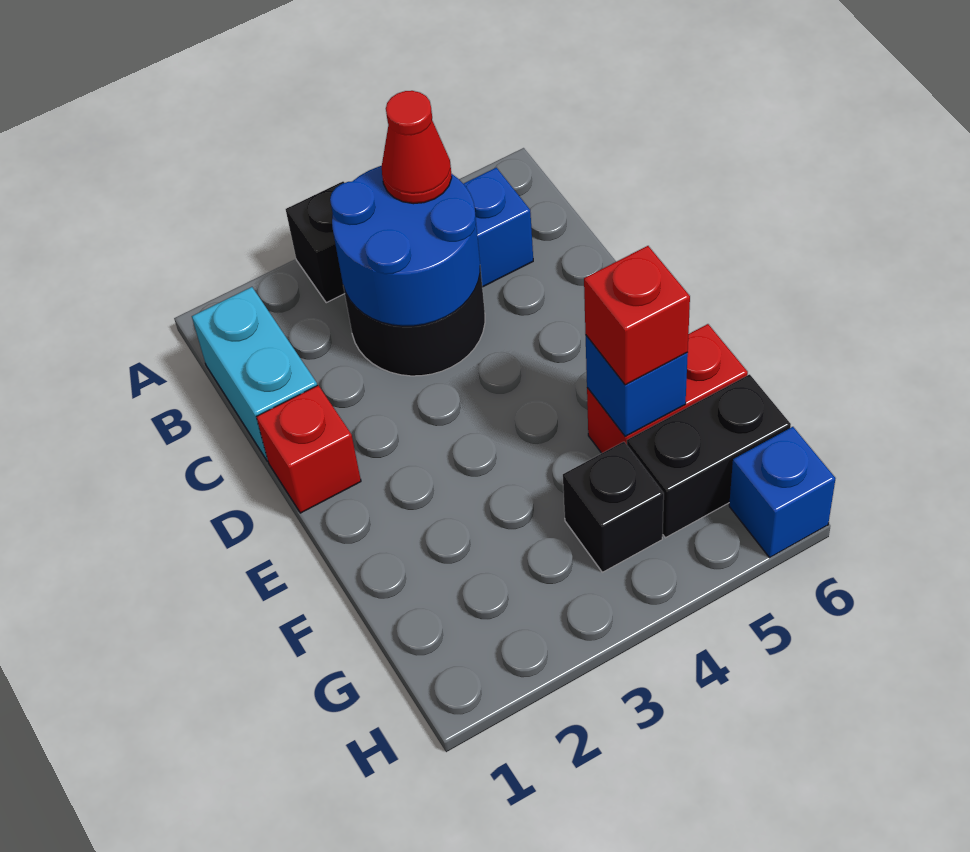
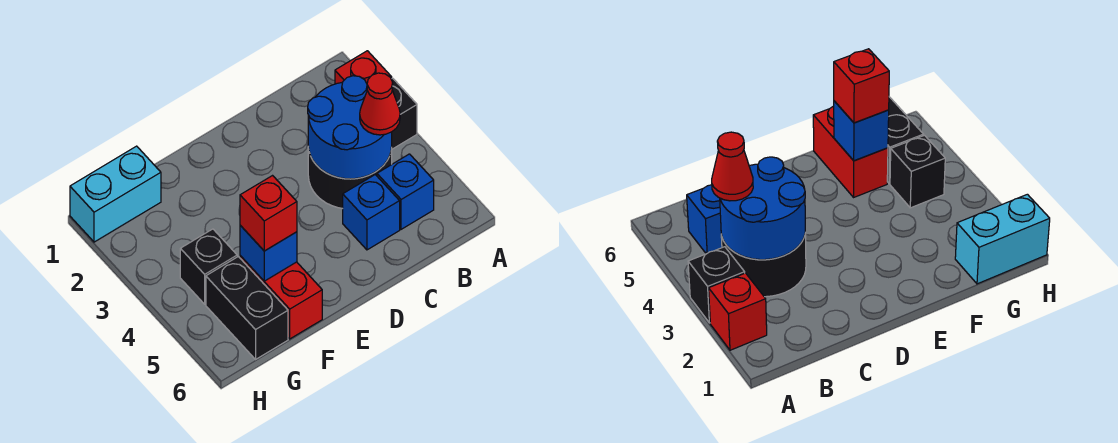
cyan brick B1:C1 level 1 -> cyan brick G1:H1 level 1
red brick D1 level 1 -> red brick A2 level 1
blue brick H6 level 1 -> blue brick C5 level 1

